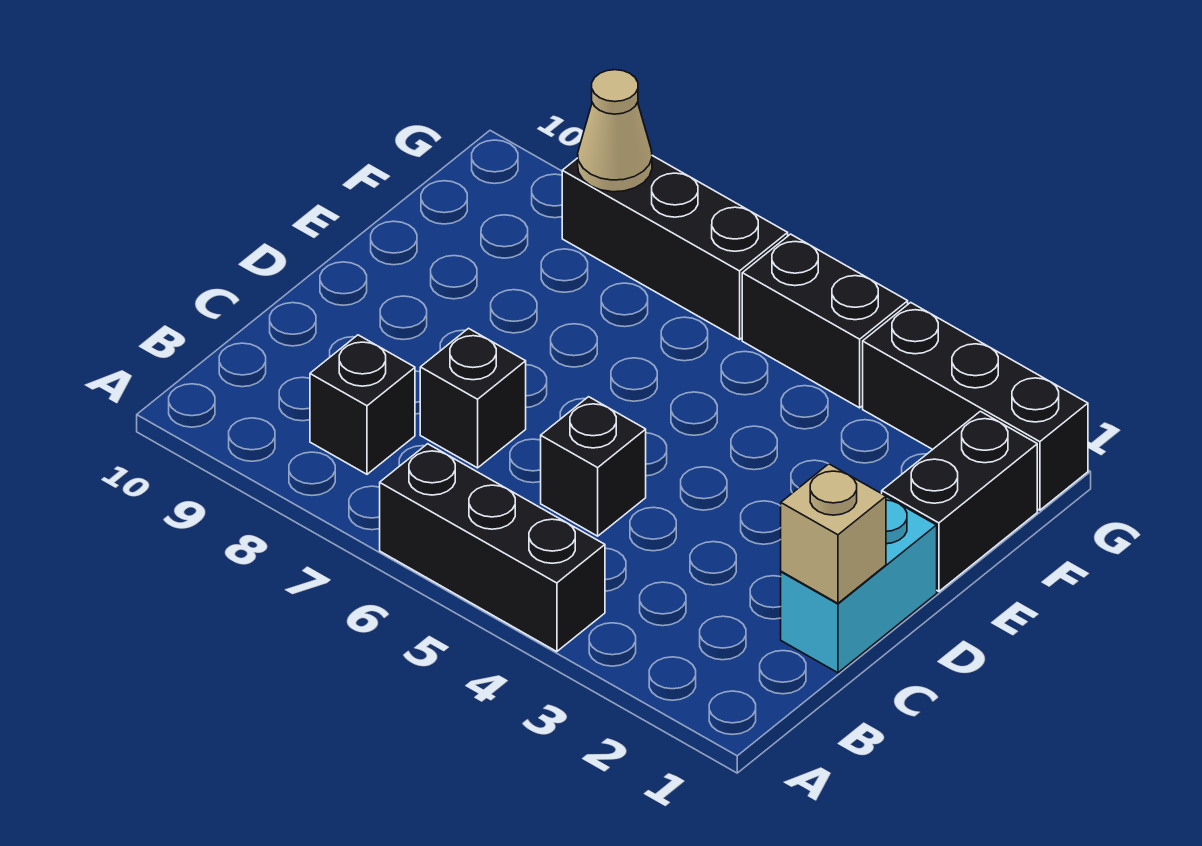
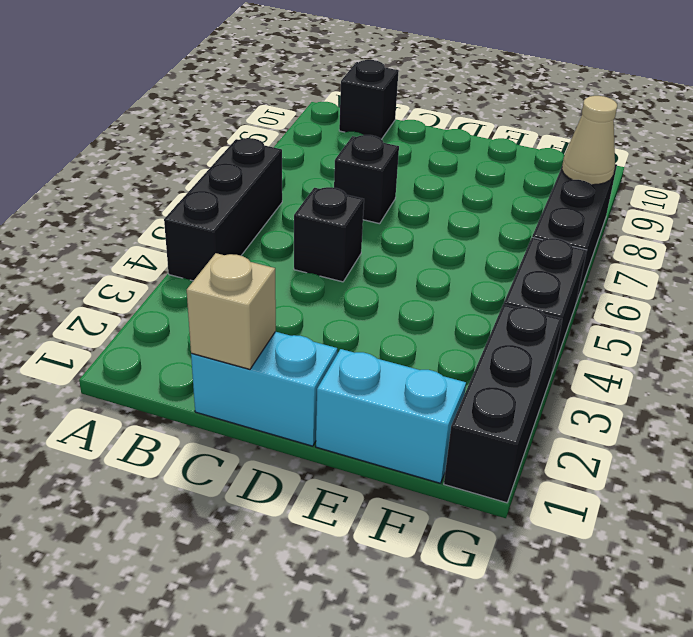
black brick B8 level 1 -> black brick B10 level 1
black brick E1:F1 level 1 -> cyan brick E1:F1 level 1

